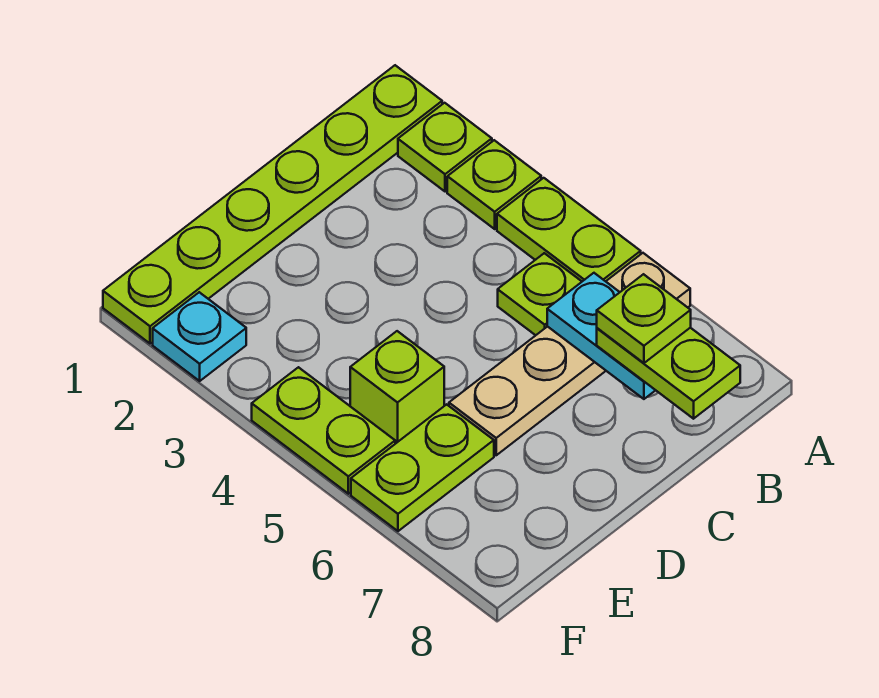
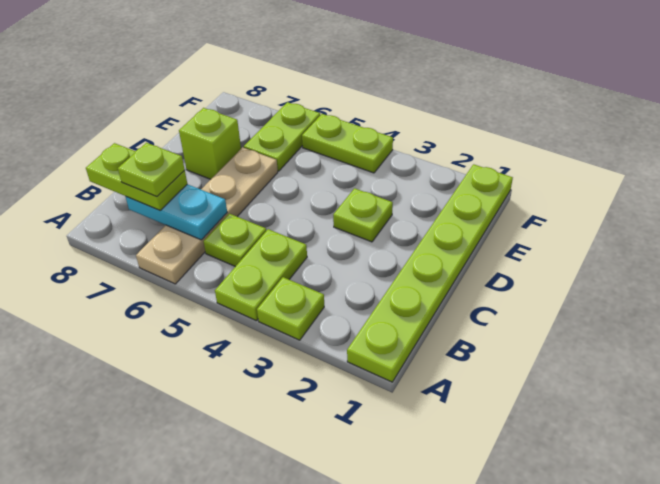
lime plate A2 level 1 -> lime plate D3 level 1
lime plate A4:A5 level 1 -> lime plate A4:B4 level 1
lime brick E5 level 1 -> lime brick D7 level 1
cyan plate F2 level 1 -> none

